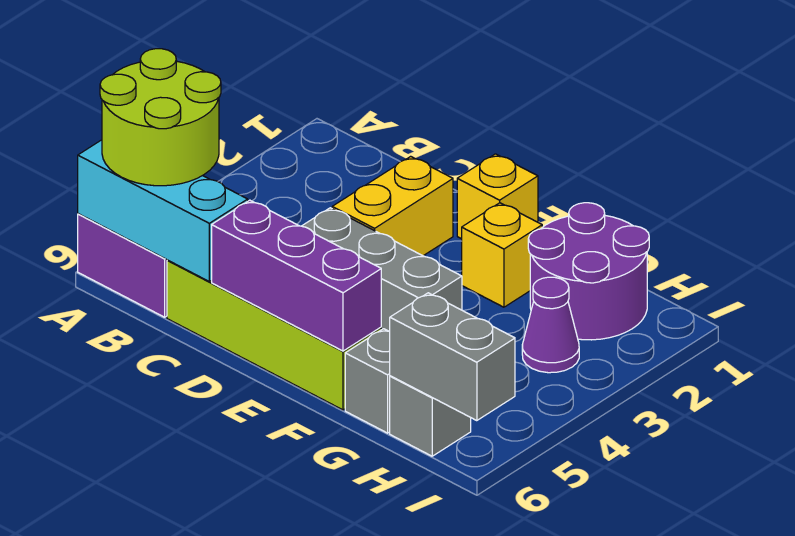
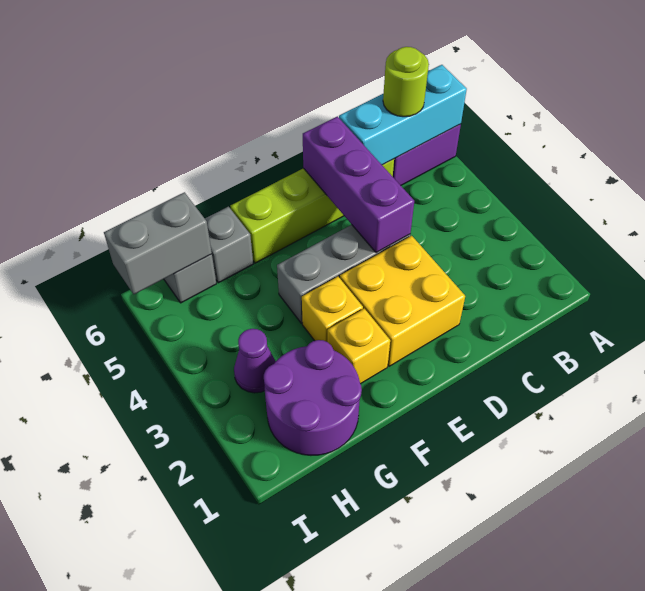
lime round brick A5:B6 level 3 -> lime round brick B6 level 3
yellow brick D2:D3 level 1 -> yellow brick D2:E3 level 1
purple brick D6:F6 level 2 -> purple brick D4:D6 level 2
yellow brick E1 level 1 -> yellow brick F3 level 1

